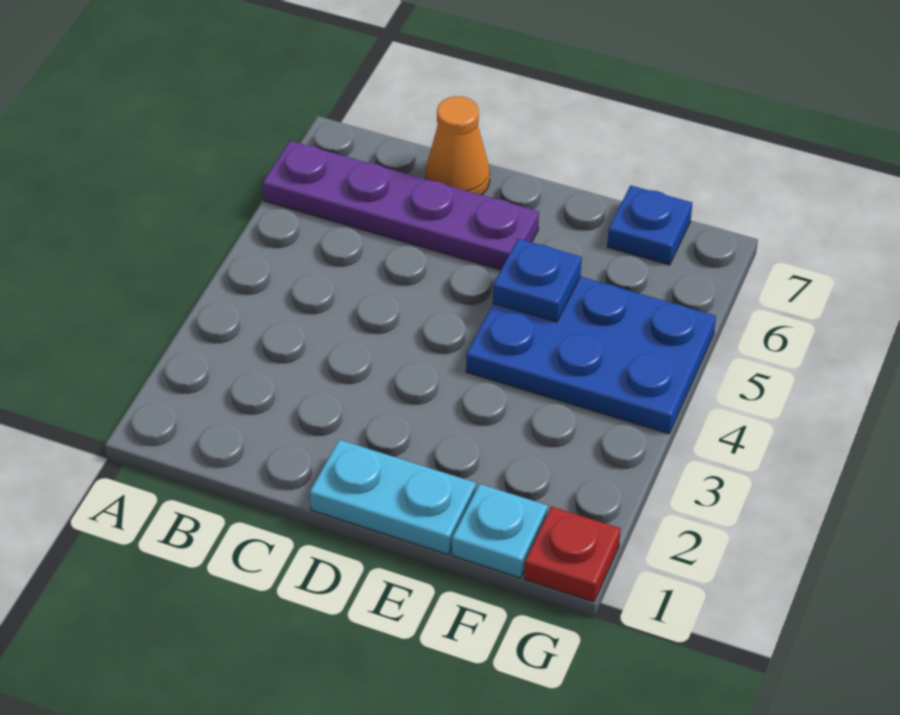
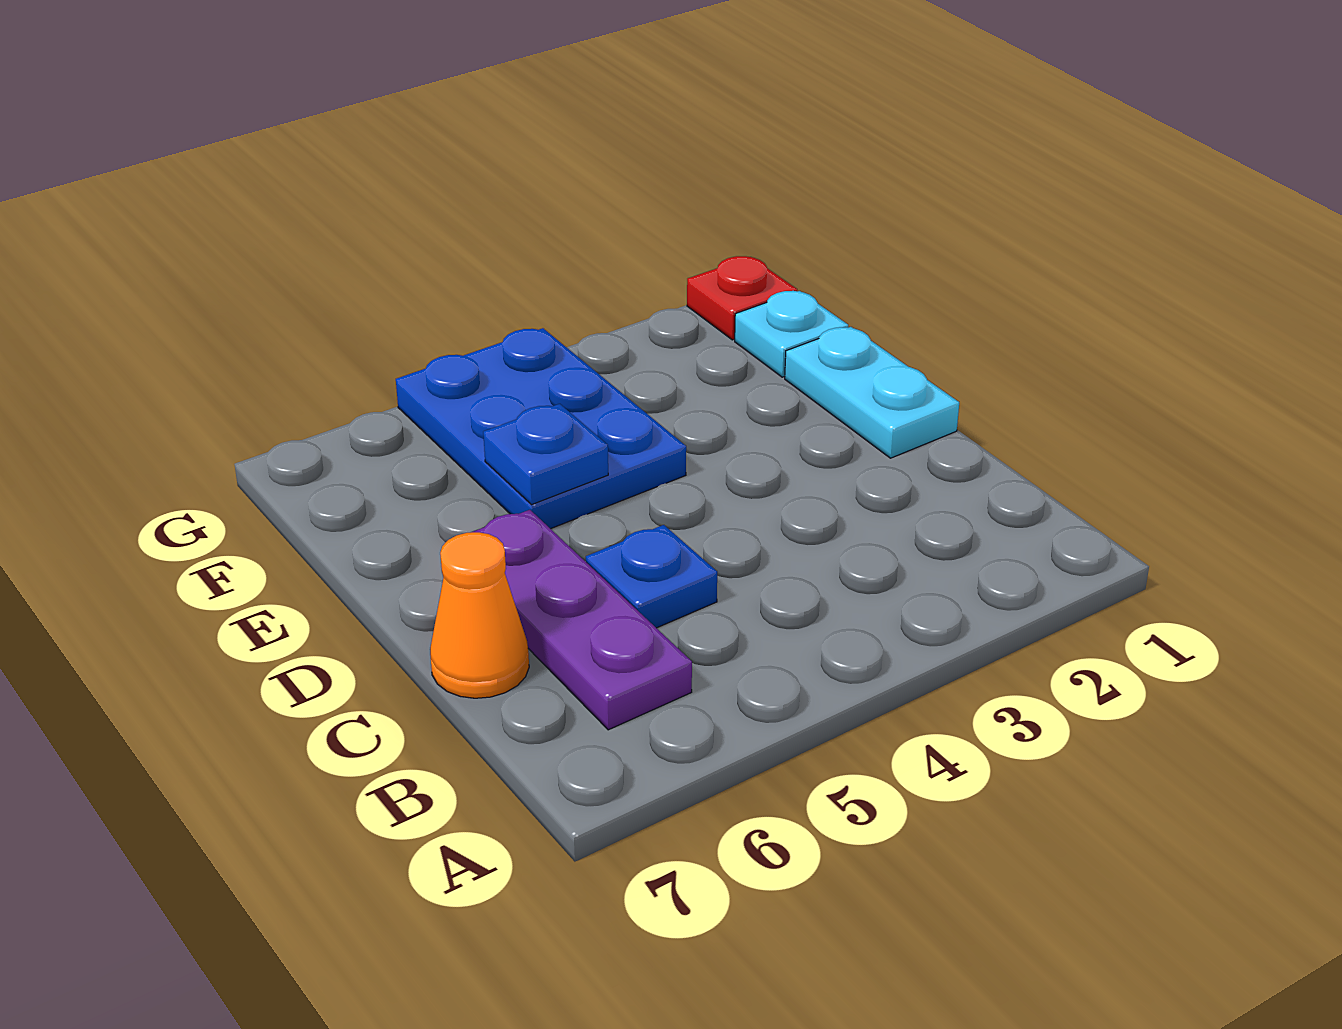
purple plate A6:D6 level 1 -> purple plate B6:D6 level 1
blue plate F7 level 1 -> blue plate C5 level 1

